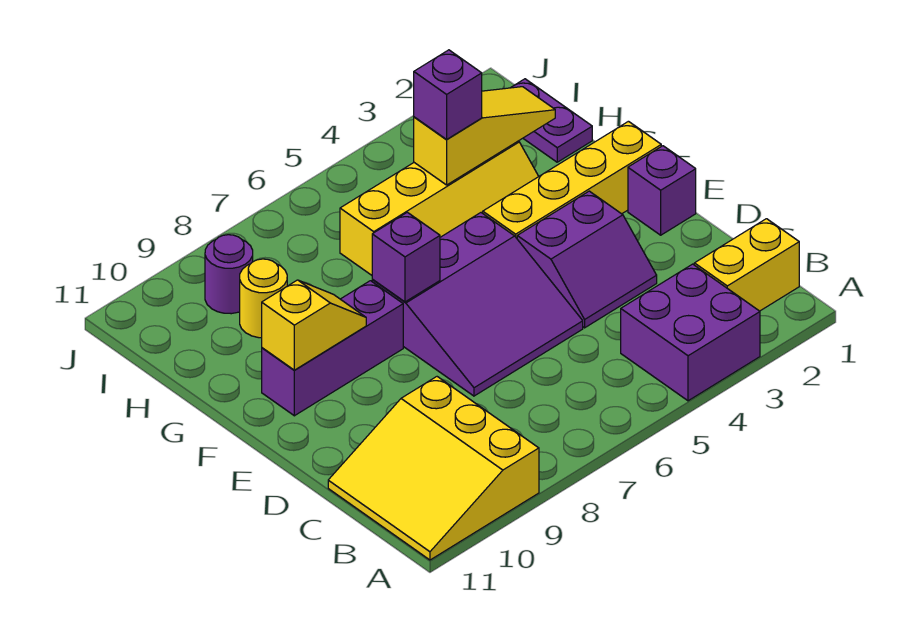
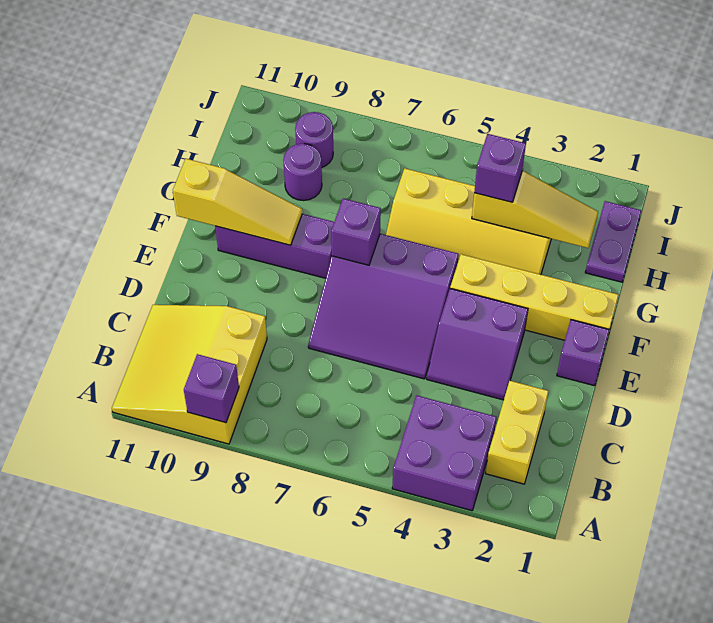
none -> purple brick A9 level 2
yellow brick B1:B2 level 1 -> yellow brick B2:C2 level 1
yellow slope F9:F10 level 2 top 10 -> yellow slope F9:F11 level 2 top 11
yellow round brick H9 level 1 -> purple round brick H9 level 1

